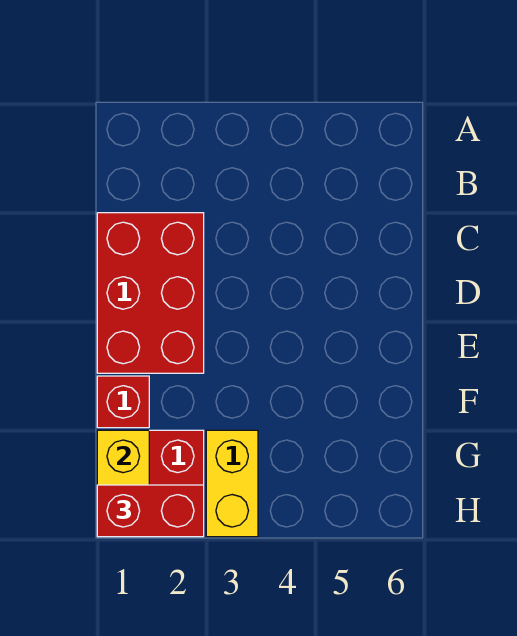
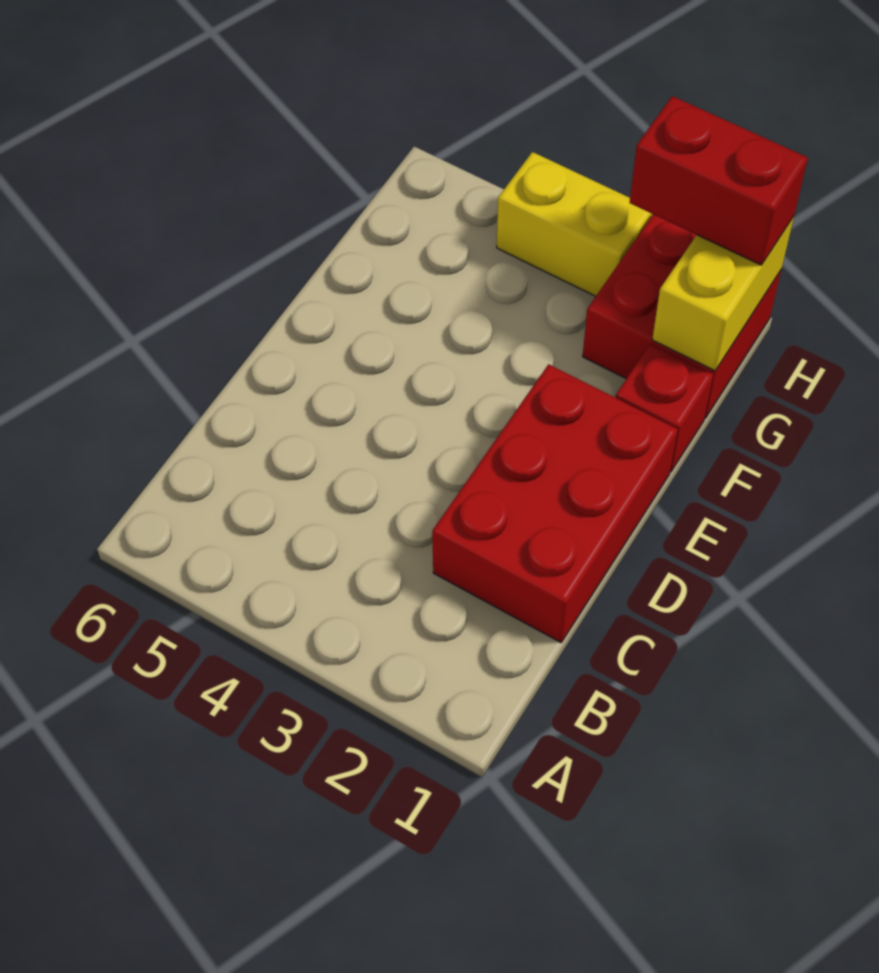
yellow brick G3:H3 level 1 -> yellow brick H3:H4 level 1

